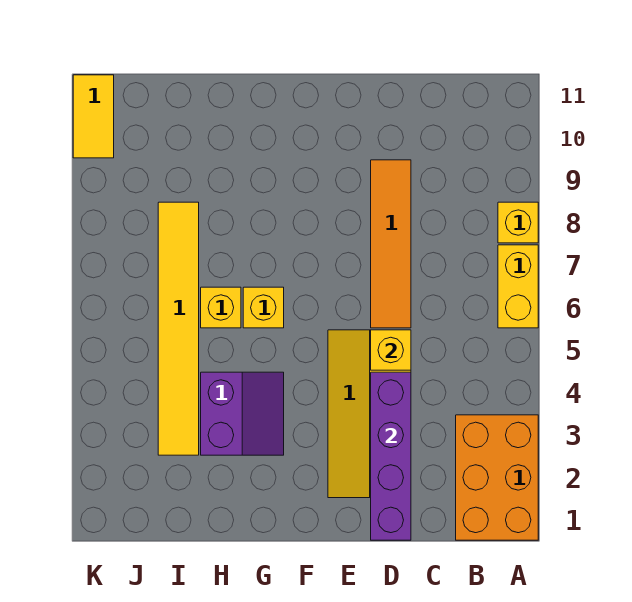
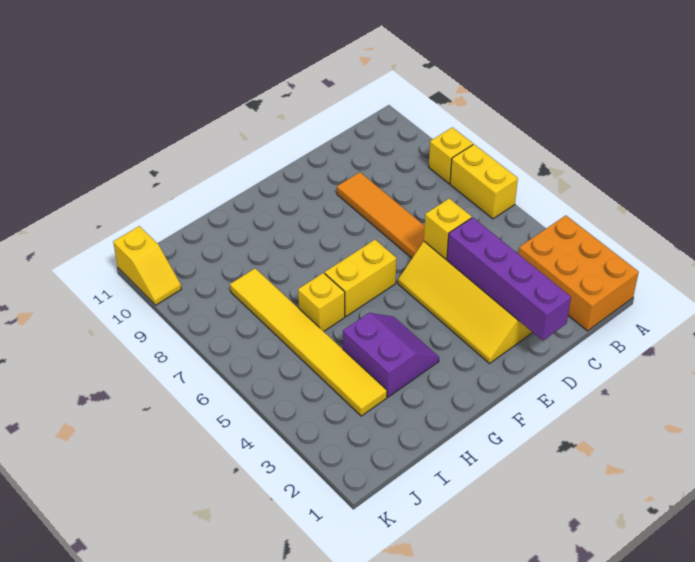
yellow brick G6 level 1 -> yellow brick F6:G6 level 1
yellow tile K10:K11 level 1 -> yellow slope K10:K11 level 1 top 11

